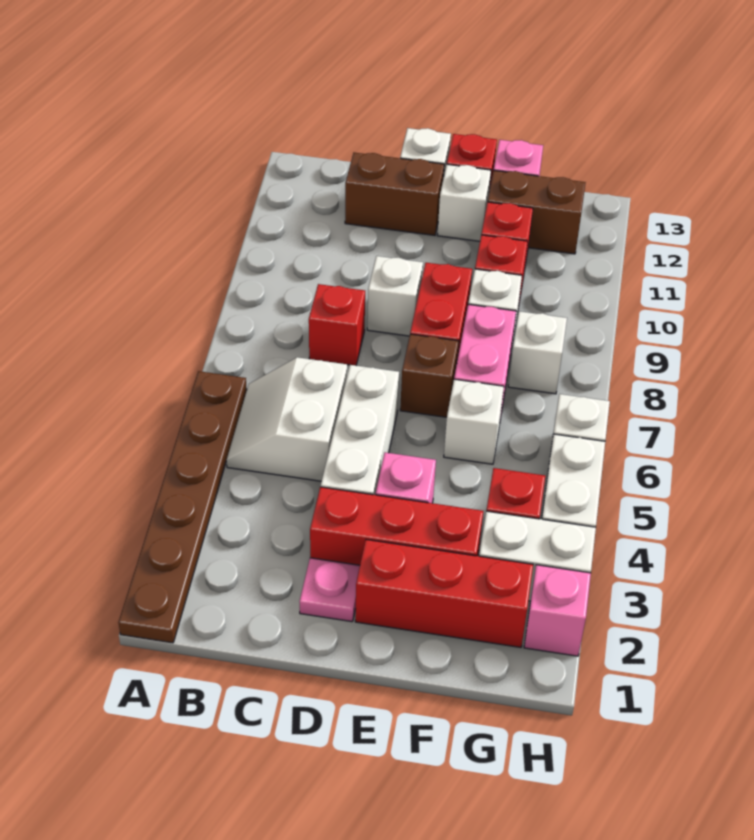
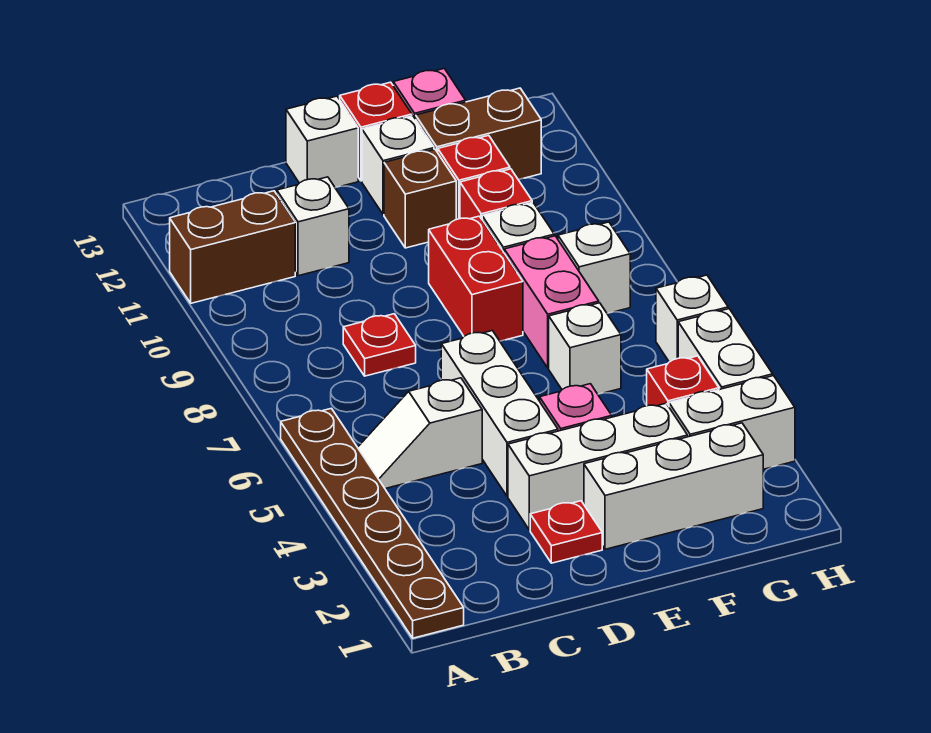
white slope B5:C6 level 1 top C -> white slope B5:C5 level 1 top C
red brick C8 level 1 -> red plate C8 level 1
brown brick C12:D12 level 1 -> brown brick A11:B11 level 1
pink plate D2 level 1 -> red plate D2 level 1
red brick D3:F3 level 1 -> white brick D3:F3 level 1
white brick D9 level 1 -> white brick C11 level 1
red brick E2:G2 level 1 -> white brick E2:G2 level 1
brown brick E7 level 1 -> brown brick E11 level 1
pink brick H2 level 1 -> none

